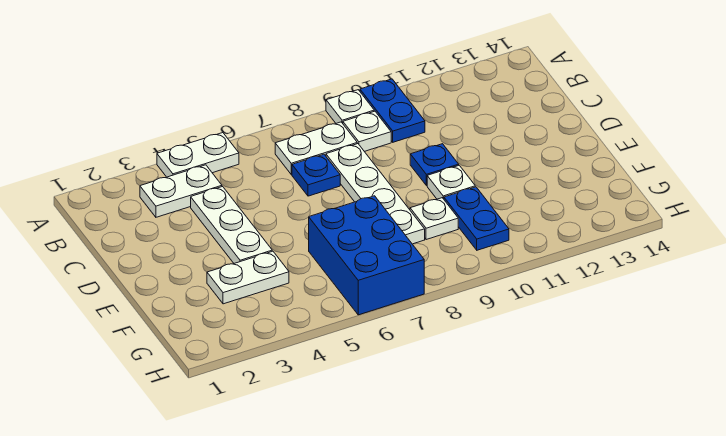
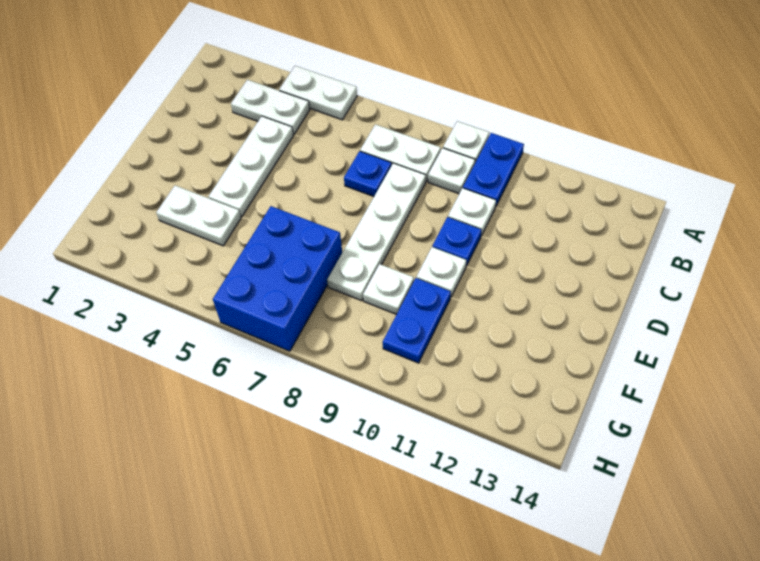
none -> white plate C10 level 1

